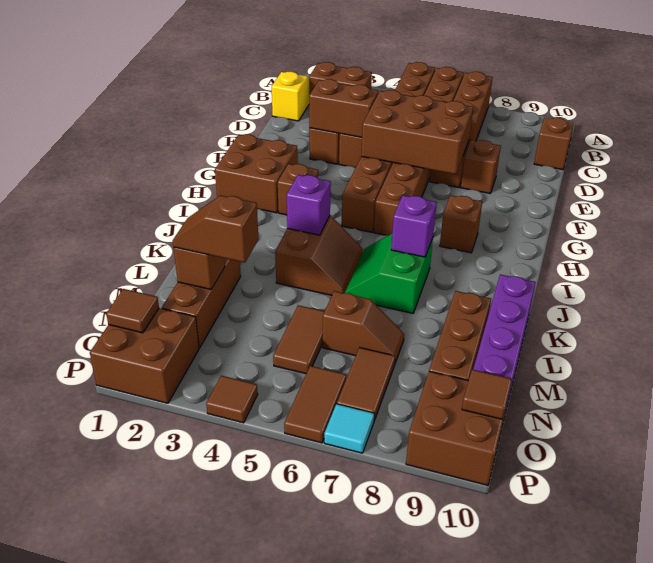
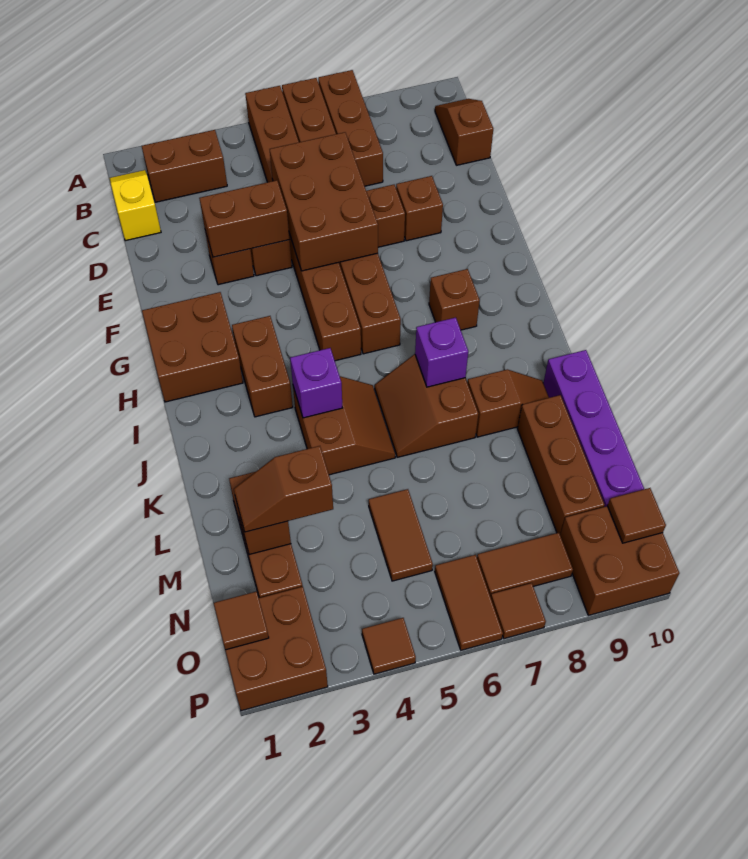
brown brick E5:F7 level 2 -> brown brick D5:F6 level 2
brown brick H3 level 1 -> brown brick H3:I3 level 1
green slope J6:K7 level 1 top 7 -> brown slope J6:K7 level 1 top 7
brown slope M6:M7 level 1 top 6 -> brown slope K8:K9 level 1 top 8
brown tile N7:O7 level 1 -> brown tile O7:O8 level 1
cyan tile P7 level 1 -> brown tile P7 level 1

